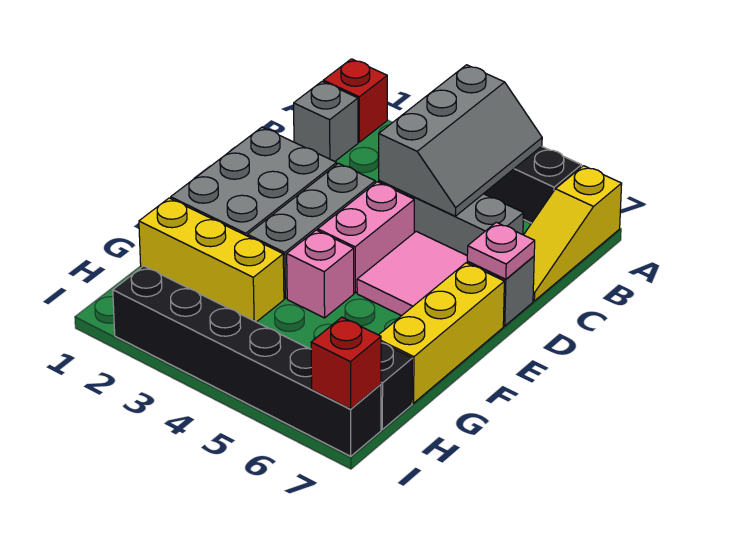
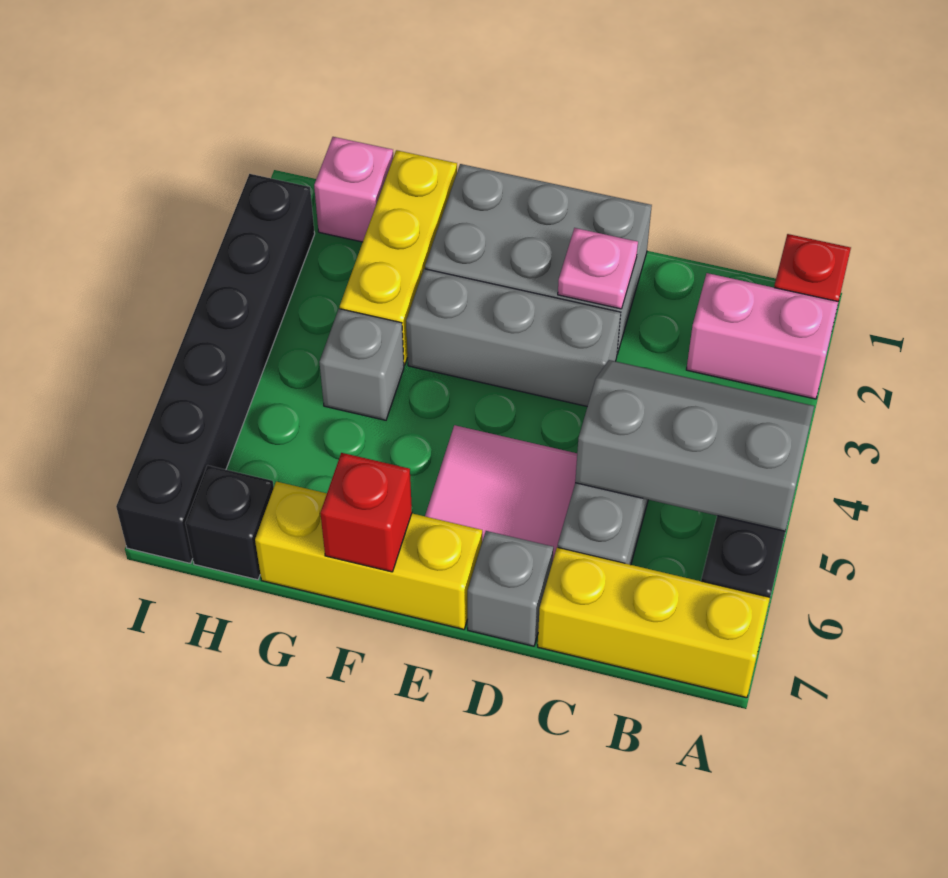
grey slope A4:C5 level 2 top 4 -> grey slope A4:C5 level 2 top 5
yellow slope A7:C7 level 1 top A -> yellow brick A7:C7 level 1
grey brick B1 level 1 -> grey brick G4 level 1
pink brick D4:E4 level 1 -> pink brick A2:B2 level 1
pink plate D7 level 2 -> pink plate D2 level 2
pink brick F4 level 1 -> pink brick H1 level 1
red brick I7 level 2 -> red brick F7 level 2

